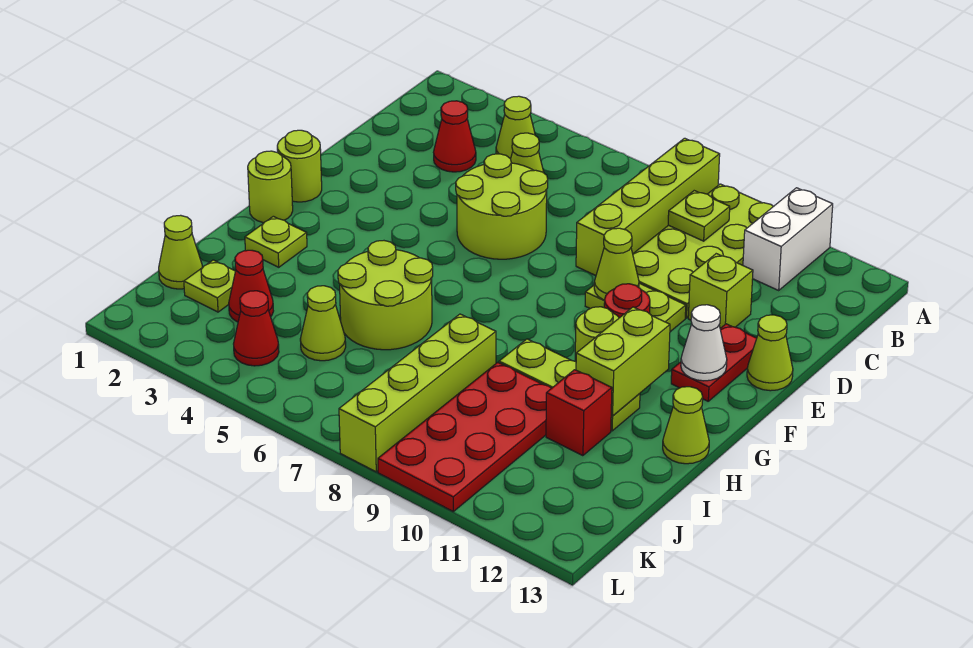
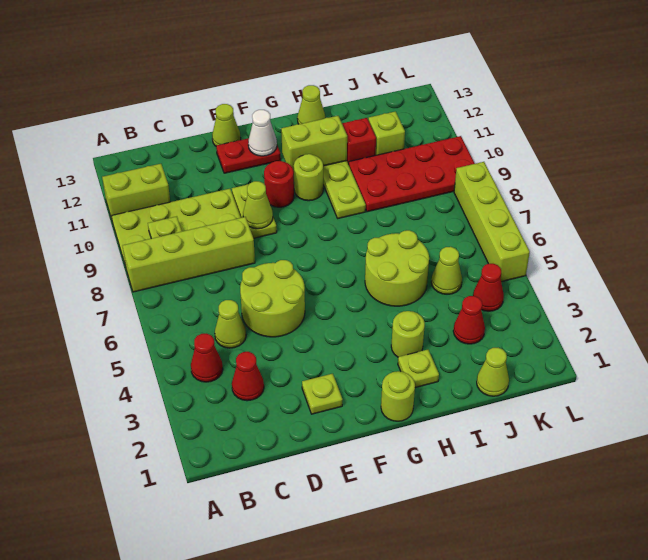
white brick A11:B11 level 1 -> lime brick A11:B11 level 1
lime cone B4 level 1 -> red cone B4 level 1
lime brick D11 level 1 -> lime brick J11 level 1
lime round brick F1 level 1 -> lime round brick H3 level 1
lime brick I8:L8 level 1 -> lime brick L5:L8 level 1
lime plate J2 level 1 -> lime plate E2 level 1

